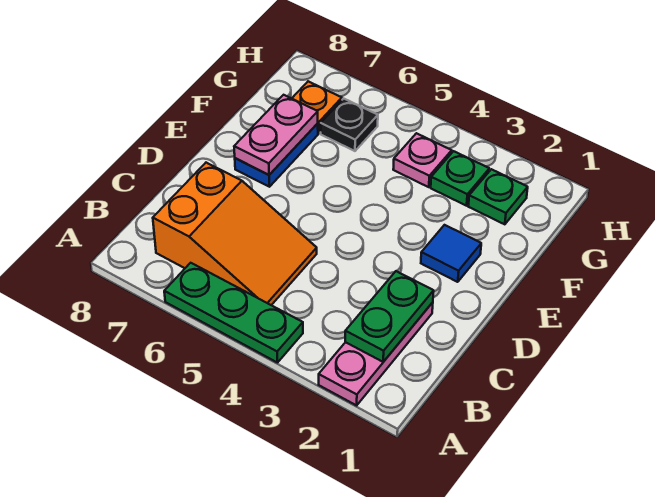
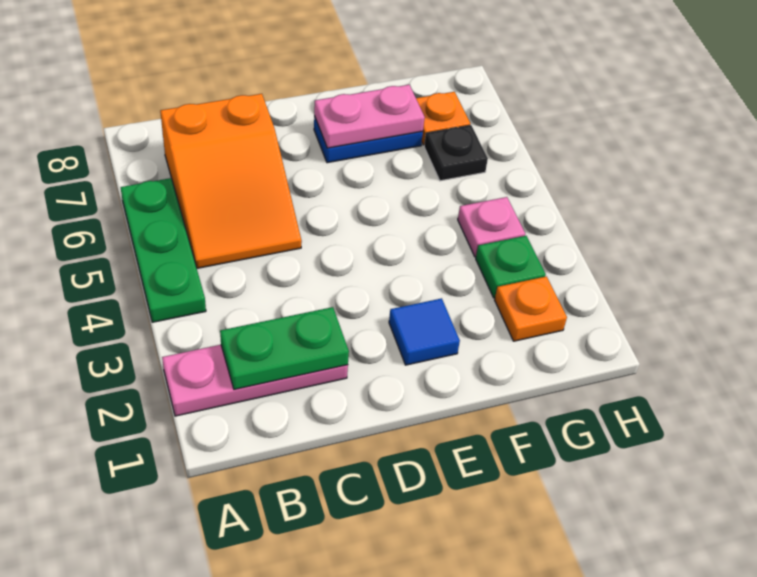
green plate G2 level 1 -> orange plate G2 level 1

